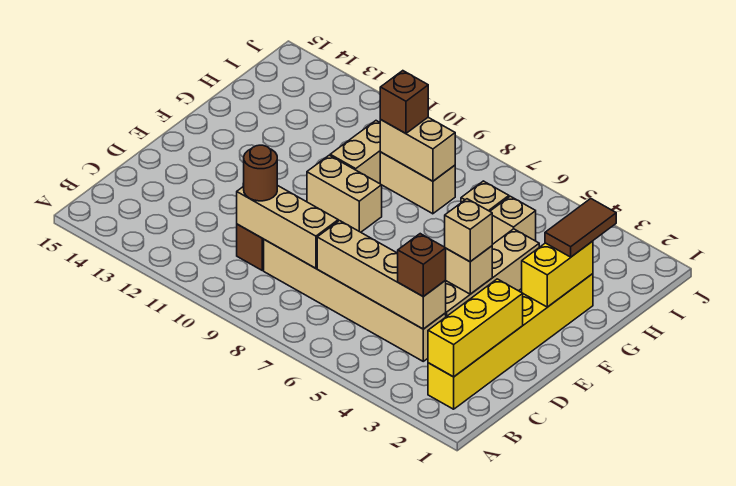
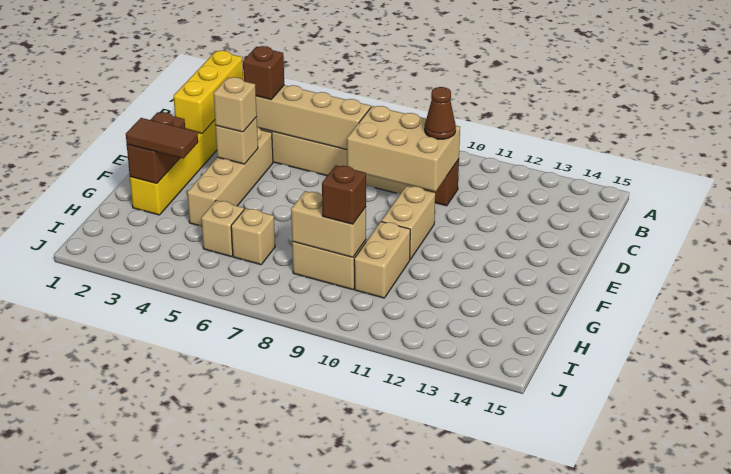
tan brick C8:C10 level 2 -> tan brick C8:D10 level 2
brown round brick C10 level 3 -> brown cone C10 level 3
yellow brick F2:G2 level 2 -> brown brick F2:G2 level 2
tan brick F9:F10 level 1 -> tan brick E10:F10 level 1
brown tile G2:H2 level 3 -> brown tile G2:G3 level 3

